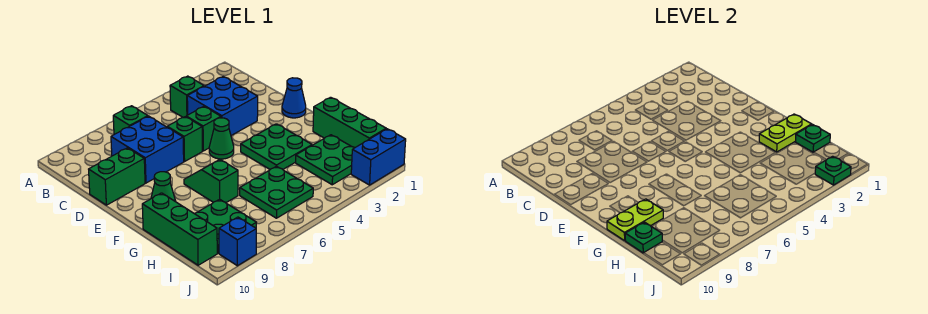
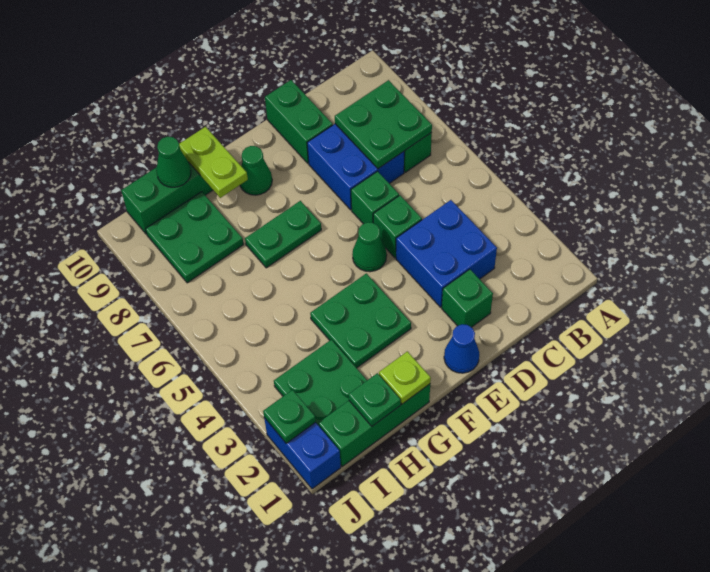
green brick B4 level 1 -> green brick D2 level 1
green slope F7:G7 level 1 top G -> green plate F7:G7 level 1
lime plate G1:G2 level 2 -> lime plate G1 level 2
green plate H5:I6 level 1 -> green plate B7:C8 level 2
green plate H10 level 2 -> green cone H10 level 2
blue brick J9 level 1 -> none

